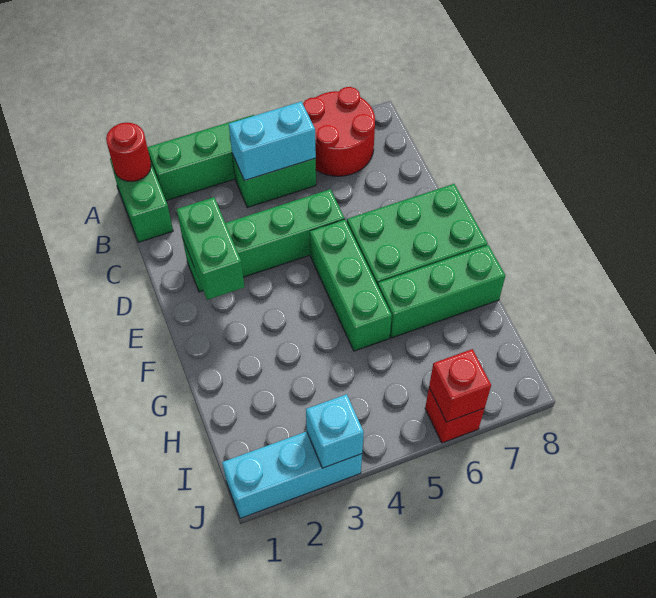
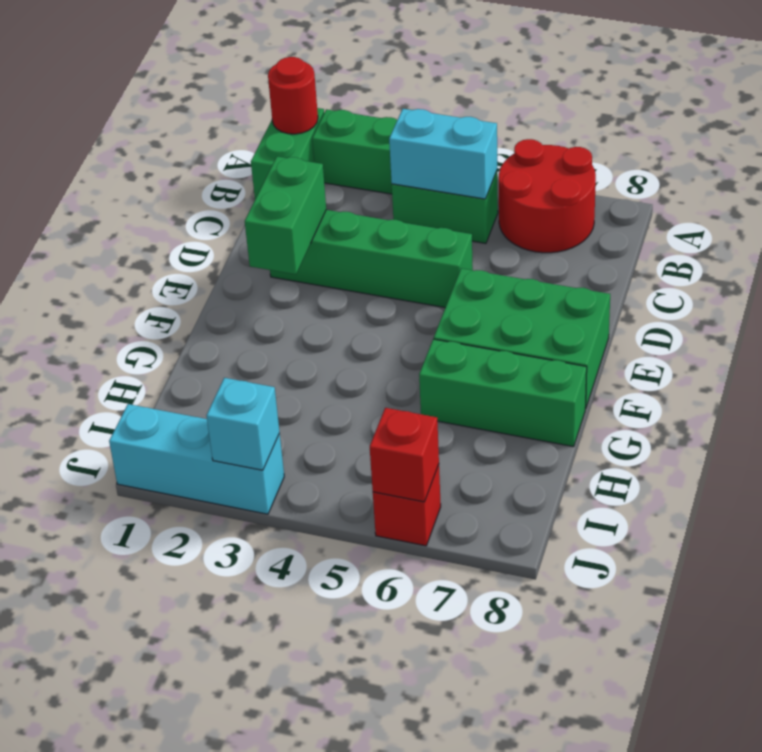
green brick E5:G5 level 1 -> none

